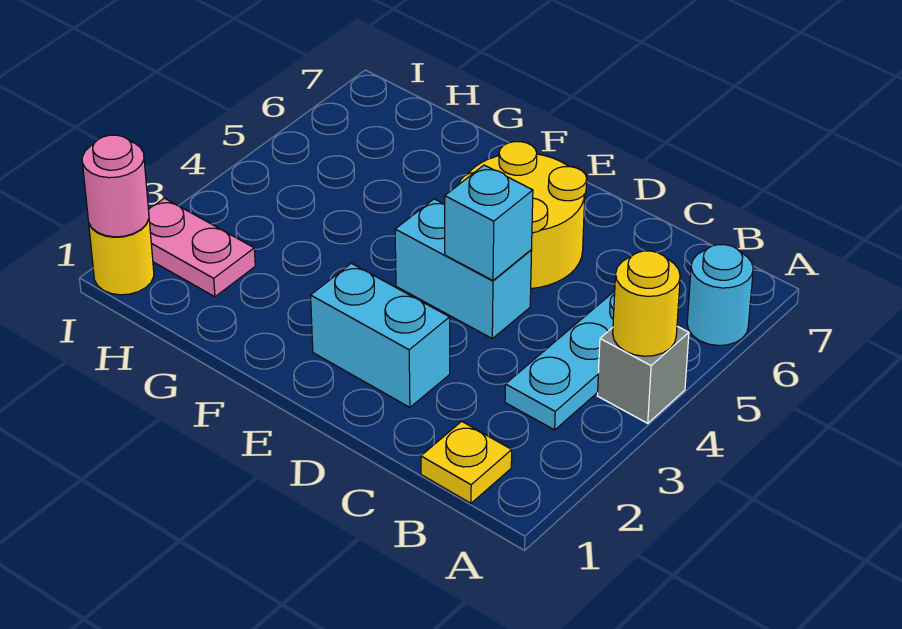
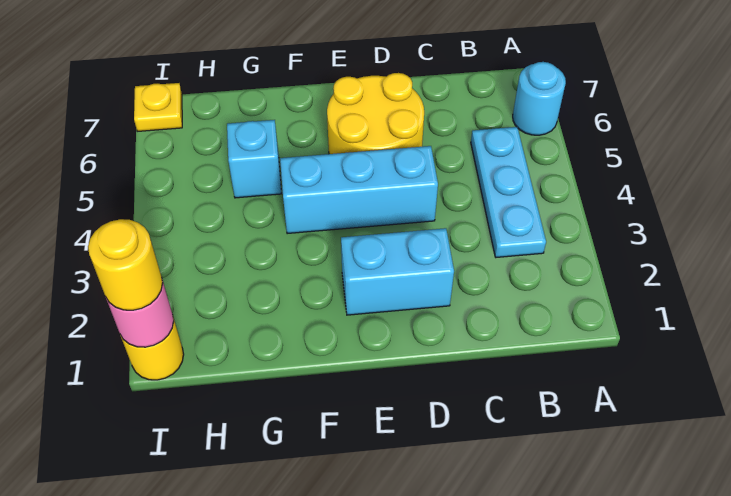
grey brick A4 level 1 -> none
yellow round brick A4 level 2 -> yellow round brick I1 level 3
yellow plate B1 level 1 -> yellow plate I7 level 1
cyan brick D4:E4 level 1 -> cyan brick D4:F4 level 1
cyan brick D4 level 2 -> cyan brick G5 level 1
pink plate H2:I2 level 1 -> none

